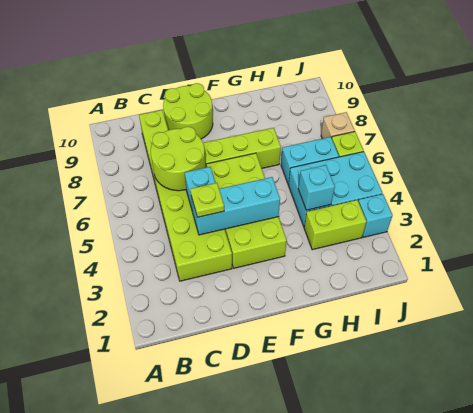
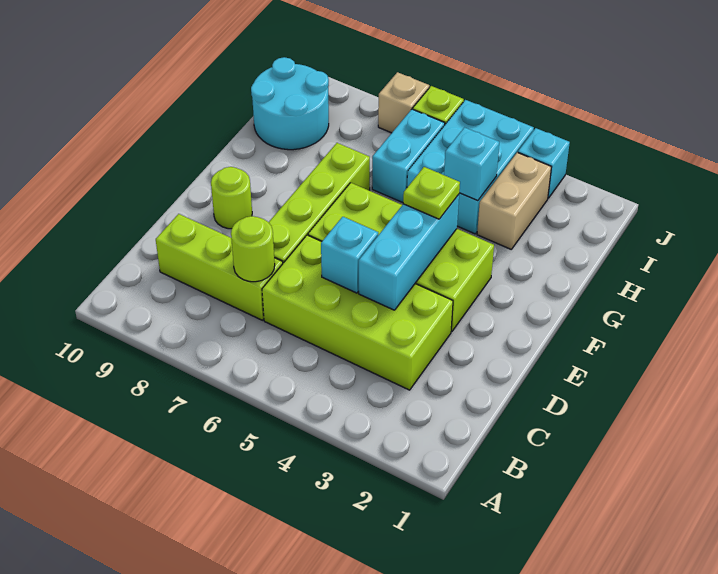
lime round brick C6:D7 level 2 -> lime round brick C7 level 2
lime plate D4 level 3 -> lime plate F4 level 3
lime round brick D9:E10 level 1 -> lime round brick E9 level 1
lime brick H3:I3 level 1 -> tan brick H3:I3 level 1
none -> cyan round brick H9:I10 level 1

